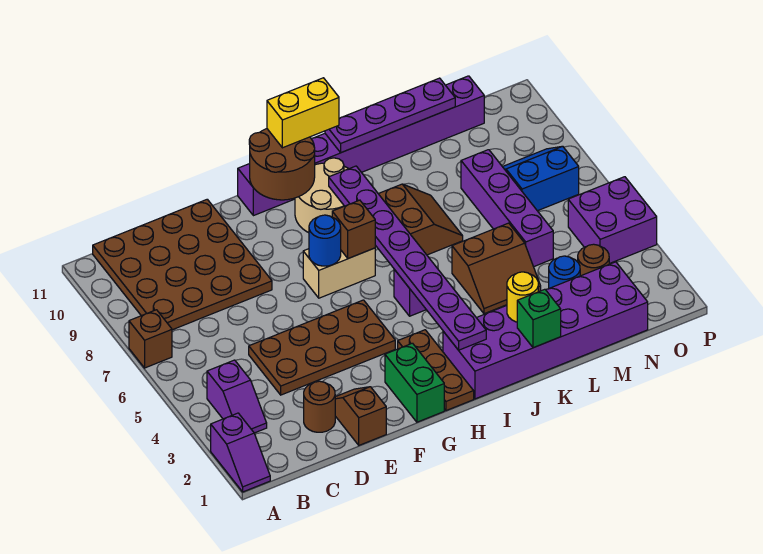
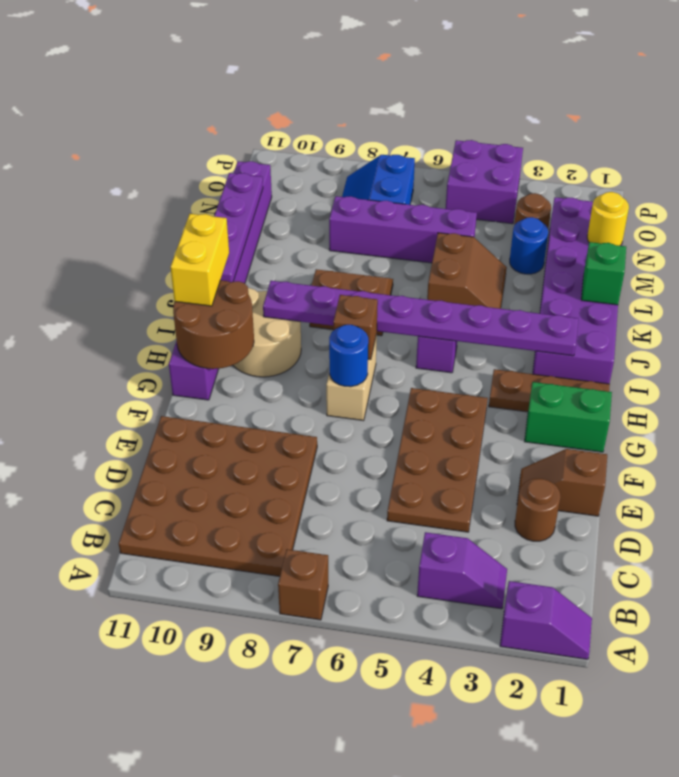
yellow round brick K2 level 2 -> yellow round brick M1 level 2

